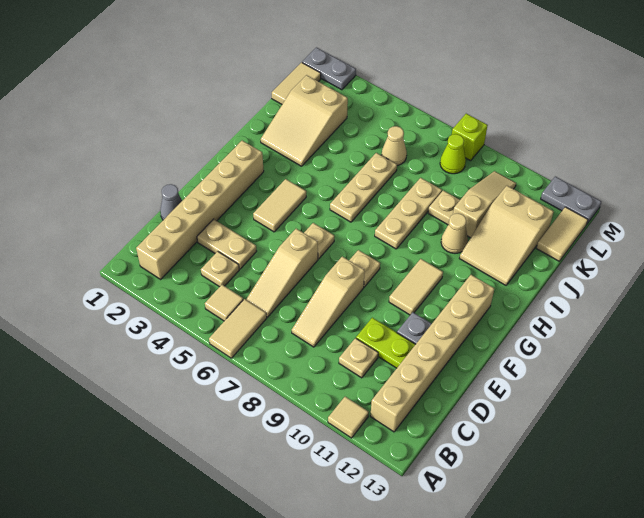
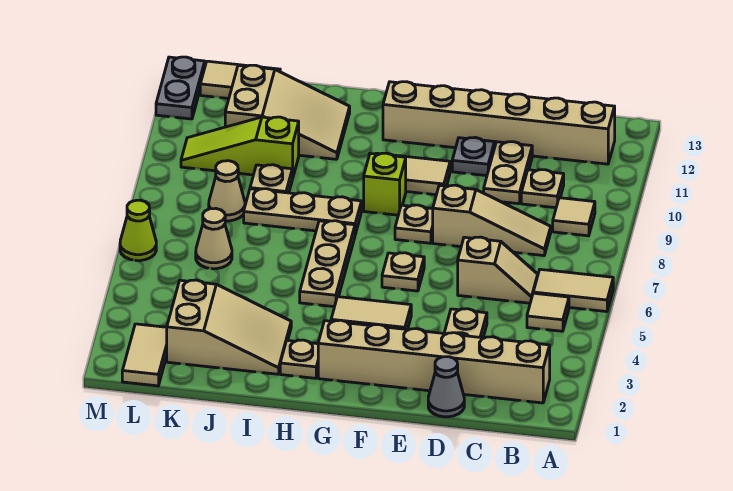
tan tile A11 level 1 -> tan tile B9 level 1
tan plate C4 level 1 -> tan plate H2 level 1
tan slope C6:E6 level 1 top E -> tan slope C6:D6 level 1 top D
lime plate D10:D11 level 1 -> tan plate D10:D11 level 1
tan plate H6:J6 level 1 -> tan plate H5:H7 level 1
tan cone I10 level 1 -> tan cone K8 level 1
tan slope J10:L10 level 1 top J -> lime slope J10:L10 level 1 top J
tan tile K1:L1 level 1 -> tan tile L1:L2 level 1
lime cone L8 level 1 -> lime cone M6 level 1
grey plate M1:M2 level 1 -> none
lime brick M8 level 1 -> lime brick G9 level 1

